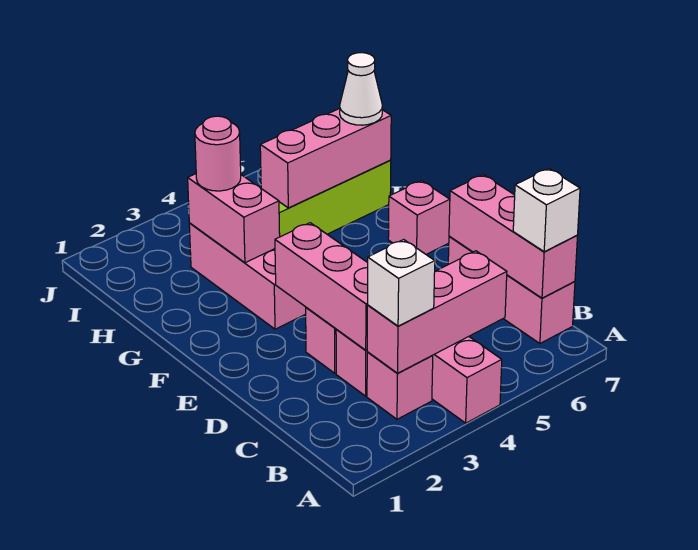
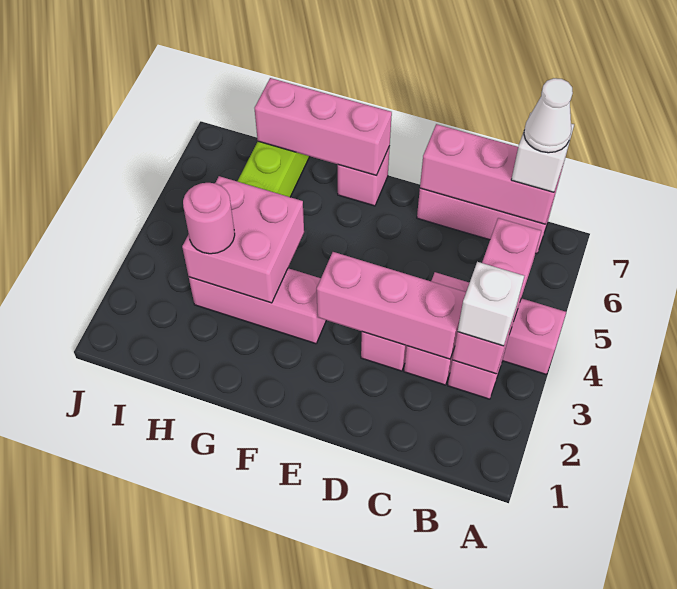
pink brick G3:H3 level 2 -> pink brick G3:H4 level 2
pink brick H5:H7 level 2 -> pink brick F7:H7 level 2
white cone H7 level 3 -> white cone B7 level 4

